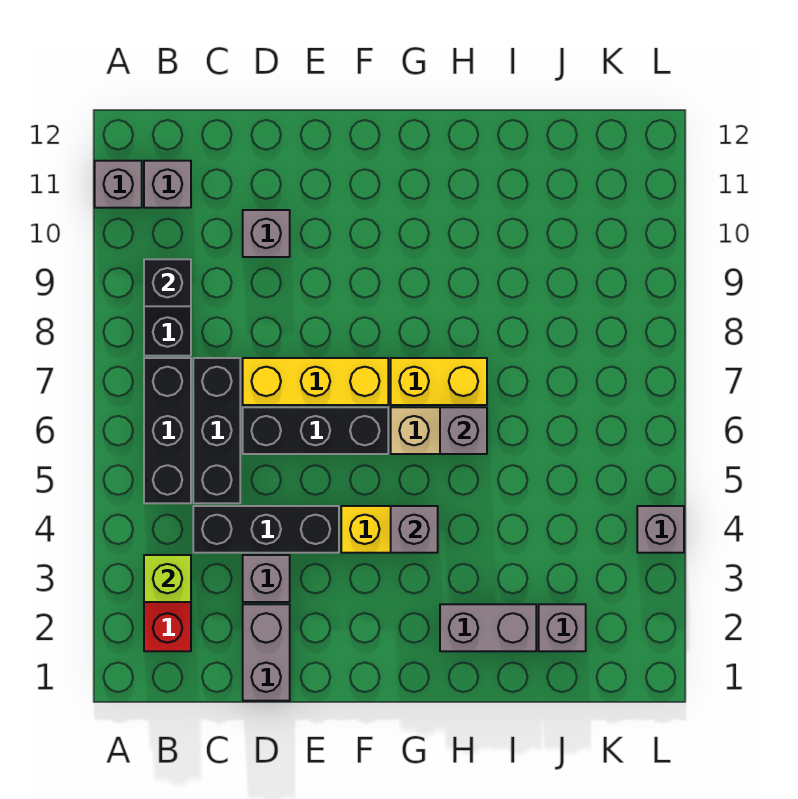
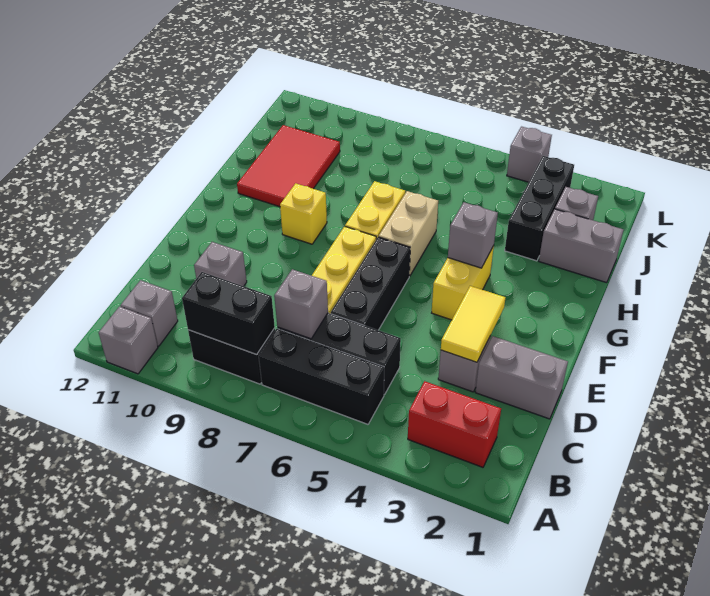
lime brick B3 level 2 -> none
black brick B9 level 2 -> black brick B8:B9 level 2
black brick C4:E4 level 1 -> black brick I3:K3 level 1
none -> yellow tile D3:E3 level 2
none -> yellow brick G9 level 1
grey brick H2:I2 level 1 -> grey brick I1:I2 level 1
grey brick H6 level 2 -> grey brick C7 level 2
none -> red tile H10:J11 level 1

